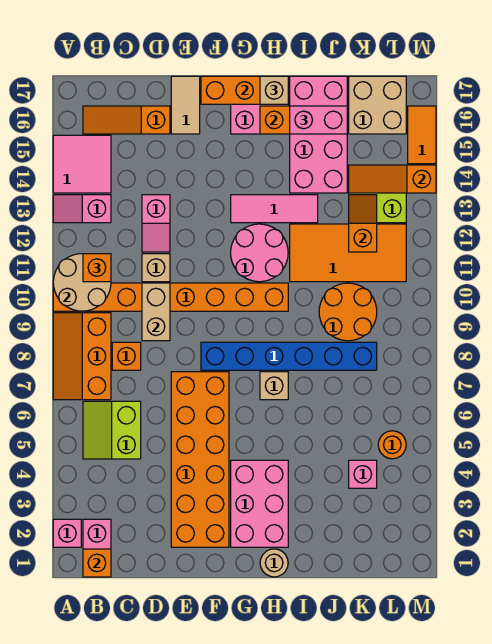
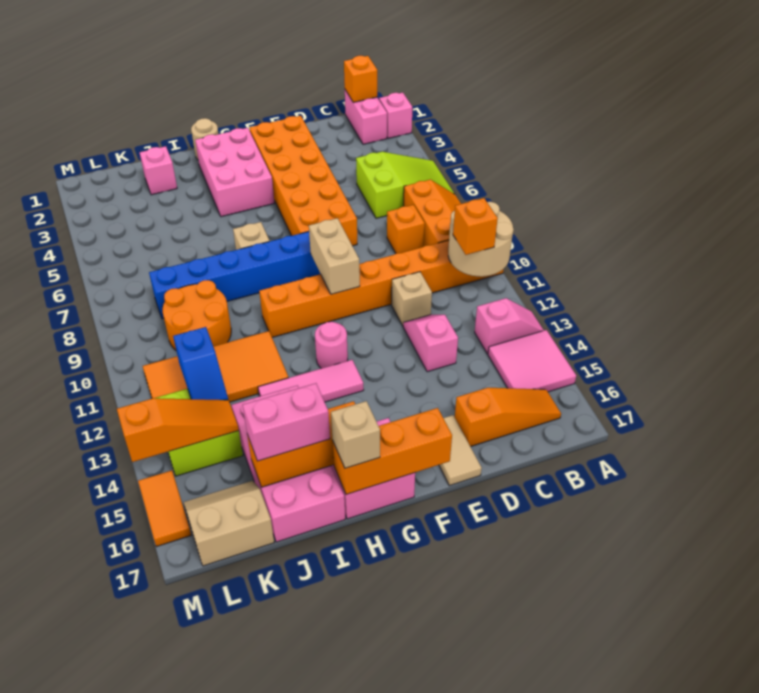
lime slope B5:C6 level 1 top C -> lime slope A5:C6 level 1 top C
tan brick D9:D10 level 2 -> tan brick F9:F10 level 2
pink round brick G11:H12 level 1 -> pink round brick G12 level 1
pink brick K4 level 1 -> pink brick J2 level 1
orange slope K12:K13 level 2 top 12 -> blue slope K12:K13 level 2 top 12
tan brick K16:L17 level 1 -> tan slope K16:L17 level 1 top 17
orange round brick L5 level 1 -> none

